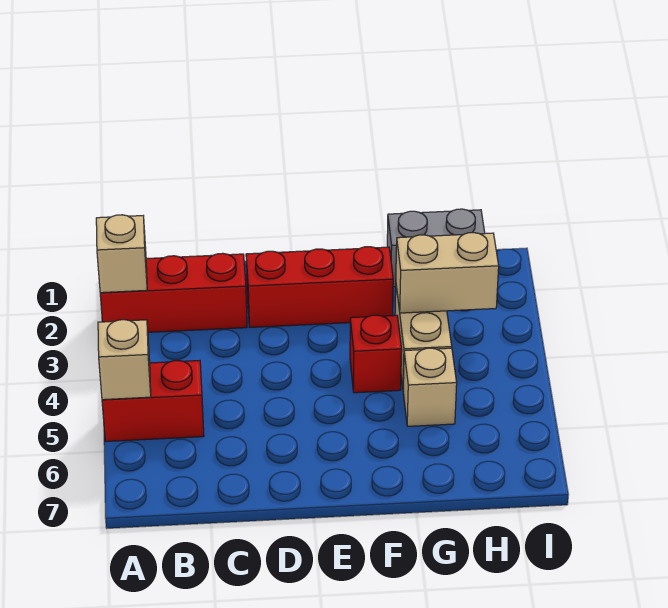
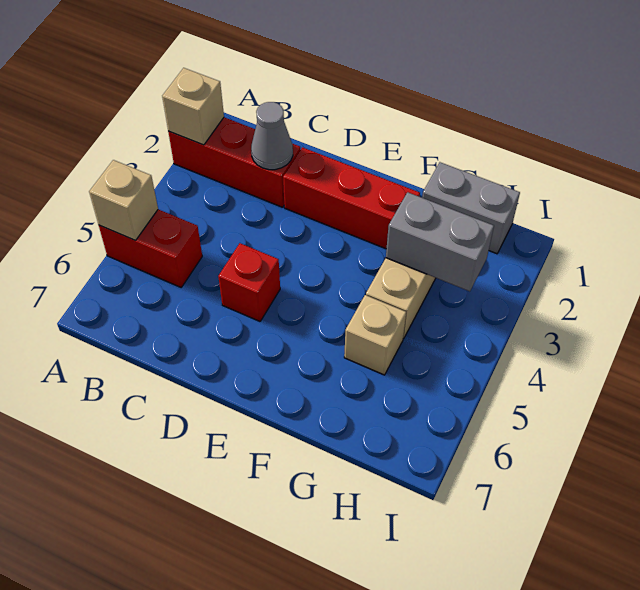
none -> grey cone C2 level 2
red brick F4 level 1 -> red brick D5 level 1
tan brick G3:H3 level 2 -> grey brick G3:H3 level 2

